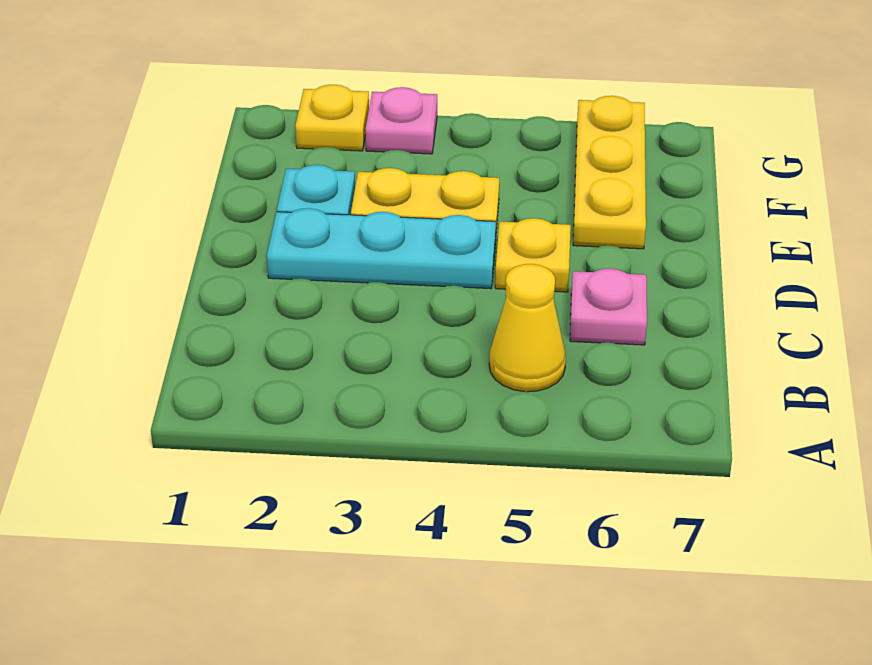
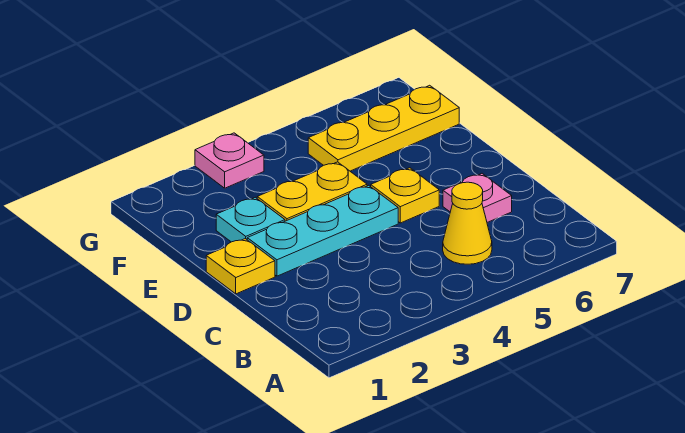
yellow plate E6:G6 level 1 -> yellow plate F5:F7 level 1
yellow plate G2 level 1 -> yellow plate D1 level 1

